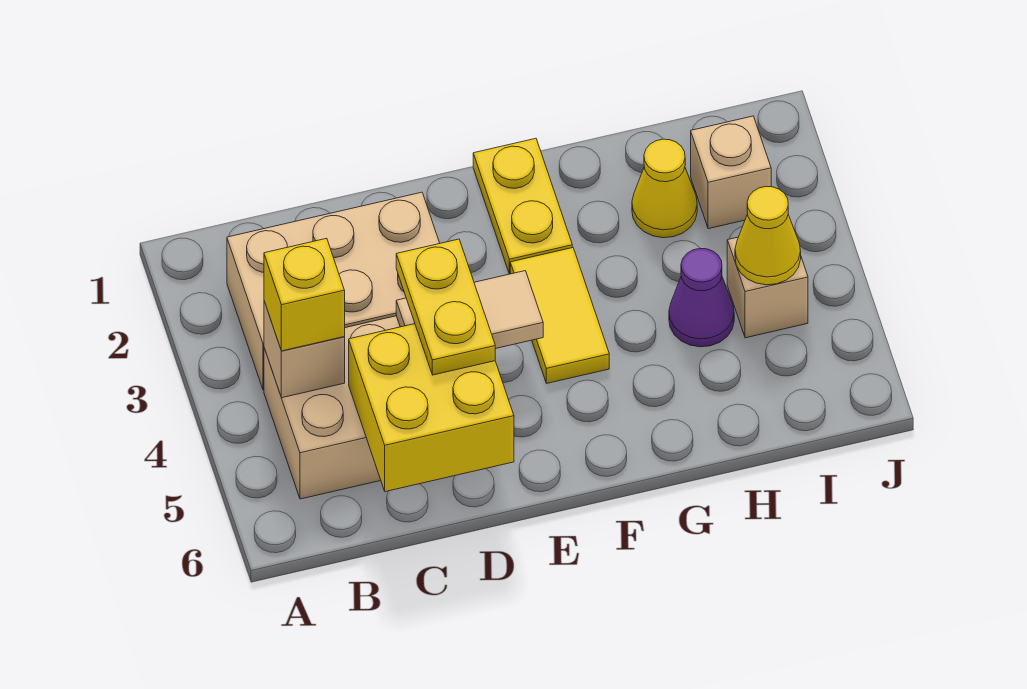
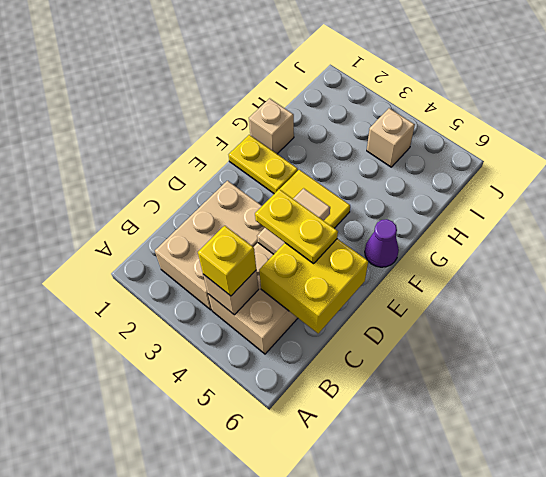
yellow cone H2 level 1 -> none
purple cone H4 level 1 -> purple cone F6 level 1
tan brick I2 level 1 -> tan brick G1 level 1
yellow cone I4 level 2 -> none

